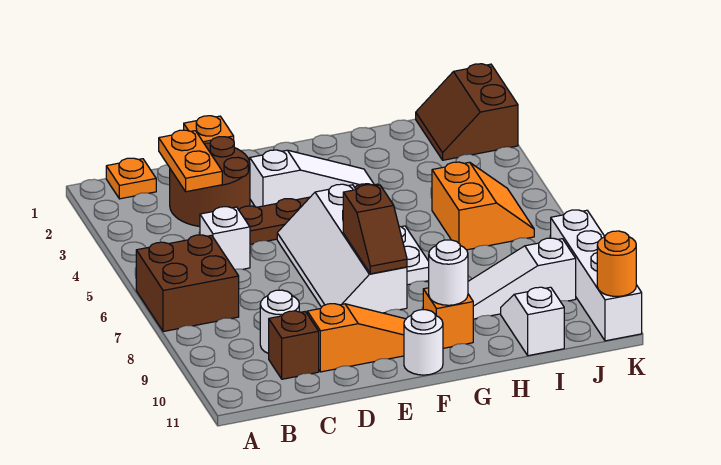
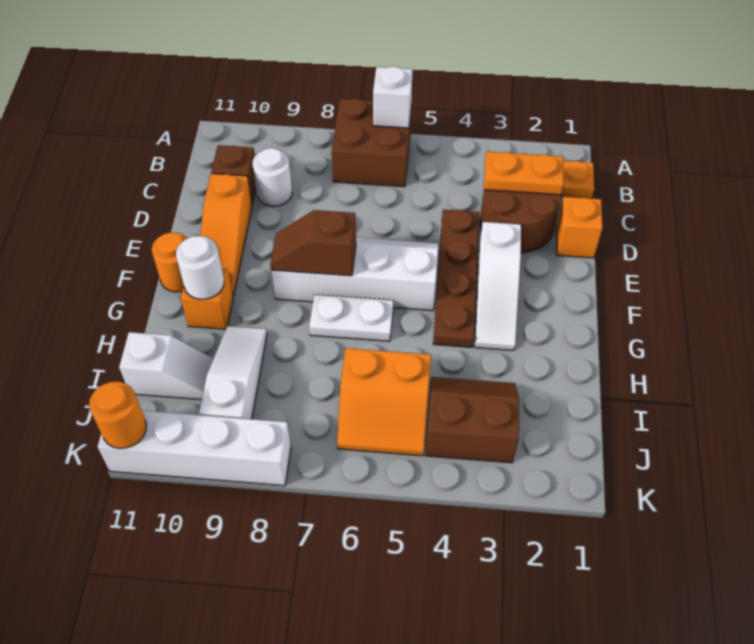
white brick C5 level 1 -> white brick A6 level 2
white round brick F11 level 1 -> orange round brick F11 level 1
brown slope J1:K2 level 1 top K -> brown slope I3:J4 level 1 top J

